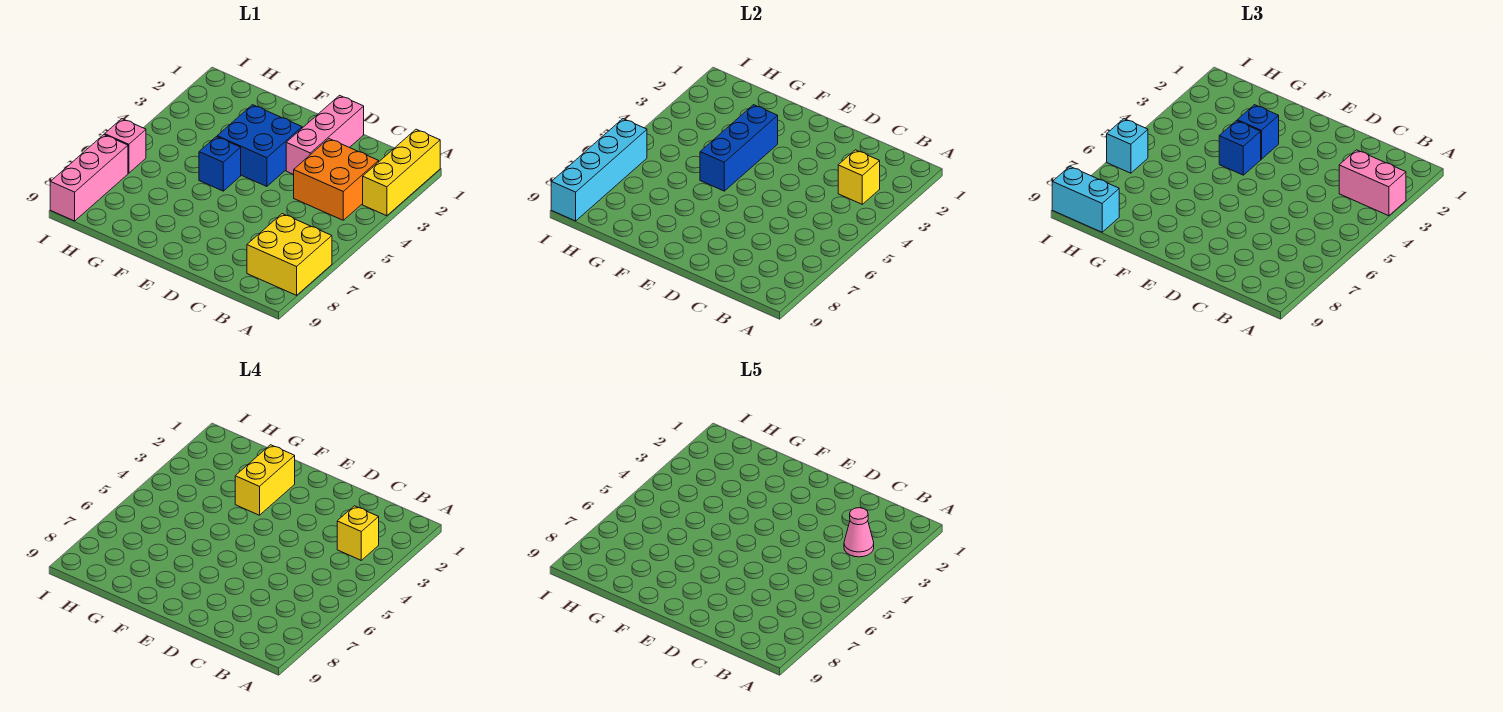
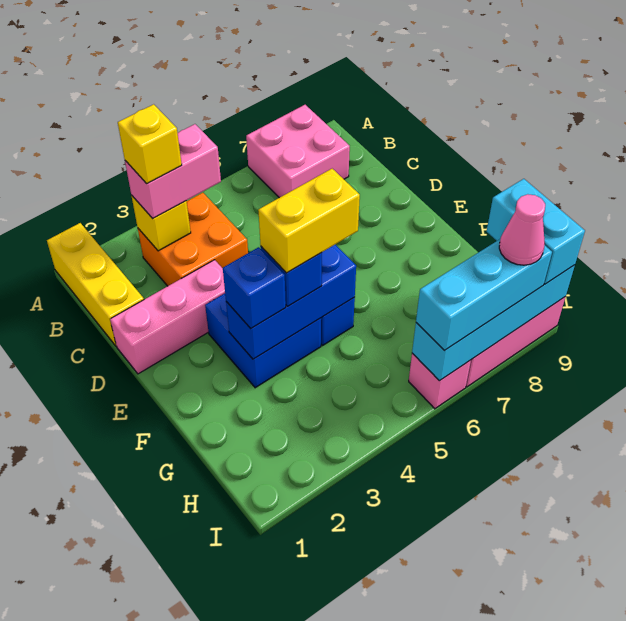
yellow brick A1:A3 level 1 -> yellow brick A1:C1 level 1
pink brick A3:B3 level 3 -> pink brick B3:B4 level 3
yellow brick A7:B8 level 1 -> pink brick A7:B8 level 1
pink cone B3 level 5 -> pink cone I8 level 4
yellow brick F2:F3 level 4 -> yellow brick F4:F5 level 4
cyan brick I6 level 3 -> cyan brick I6:I8 level 3

